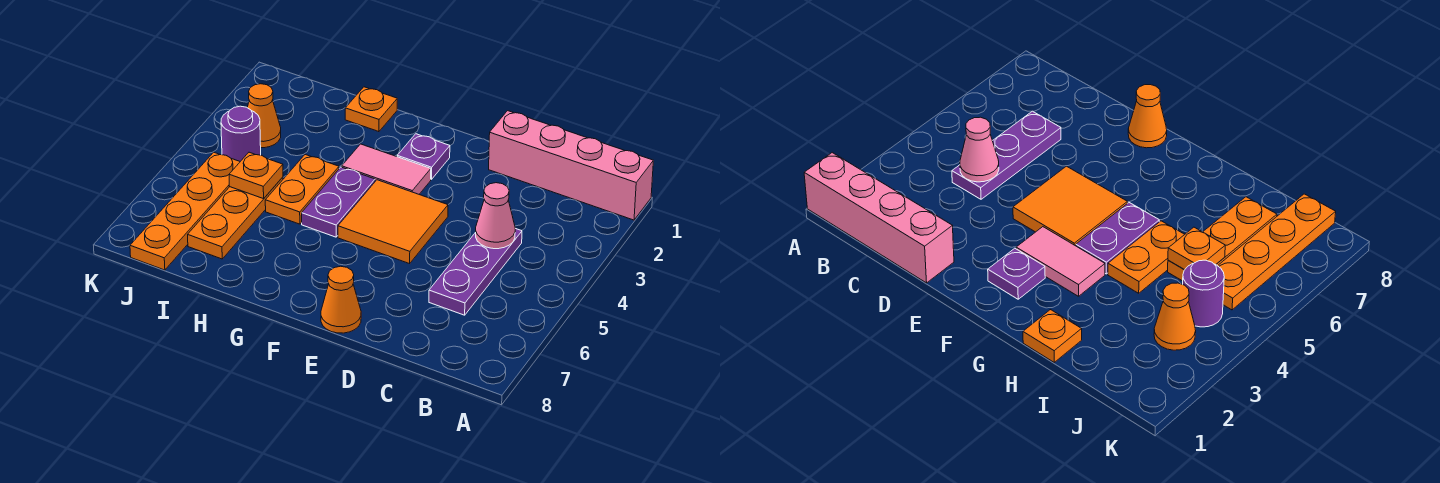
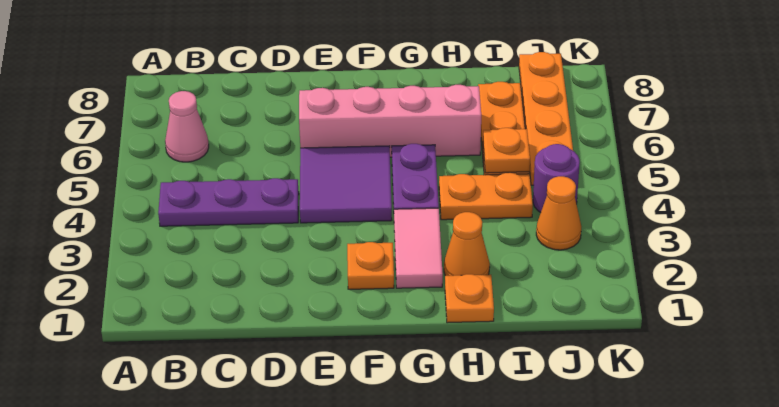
pink brick A1:D1 level 1 -> pink brick E6:H6 level 1
purple plate C4:C6 level 1 -> purple plate B4:D4 level 1
pink cone C4 level 2 -> pink cone B6 level 1
orange tile E4:F5 level 1 -> purple tile E4:F5 level 1
orange cone E8 level 1 -> orange cone H2 level 1
purple plate F2 level 1 -> orange plate F2 level 1
pink tile F3:G3 level 1 -> pink tile G2:G3 level 1
orange plate H4:H5 level 1 -> orange plate H4:I4 level 1

